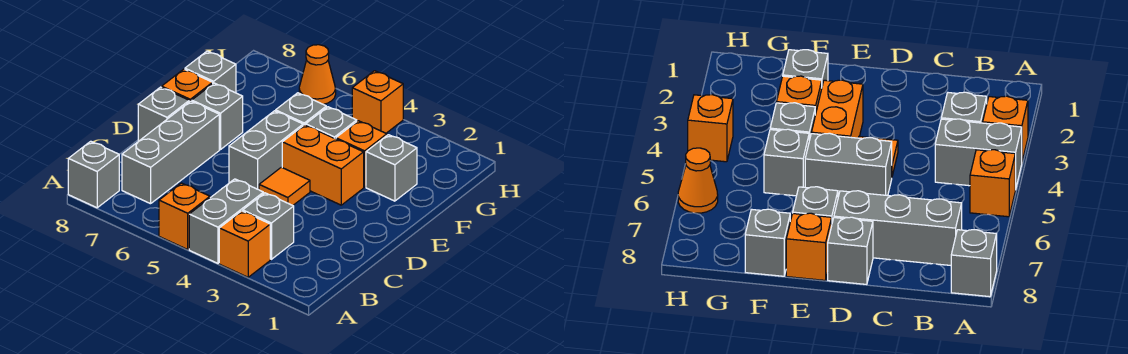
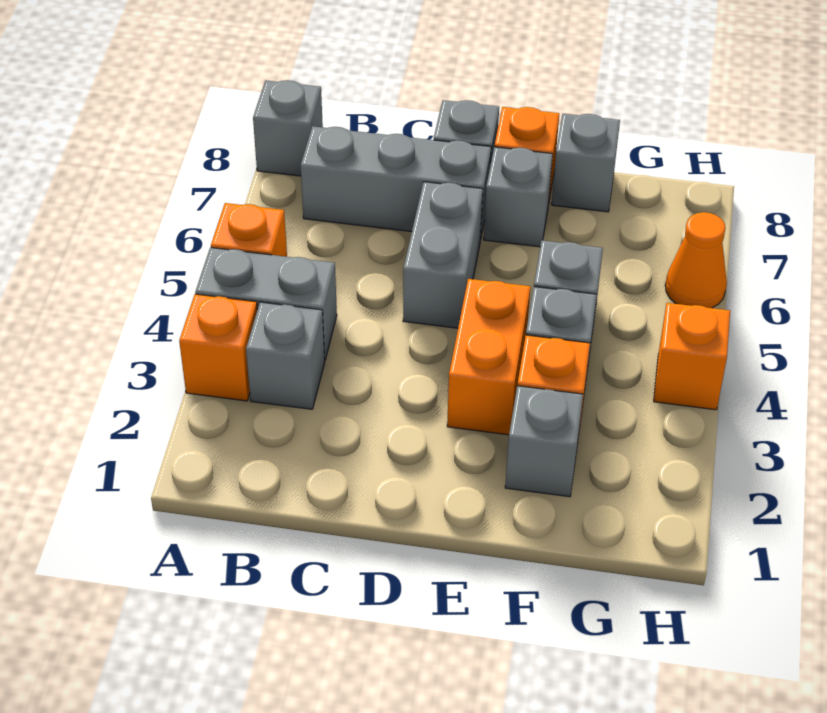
orange tile D4 level 1 -> none
grey brick D5:E5 level 1 -> grey brick D5:D6 level 1

